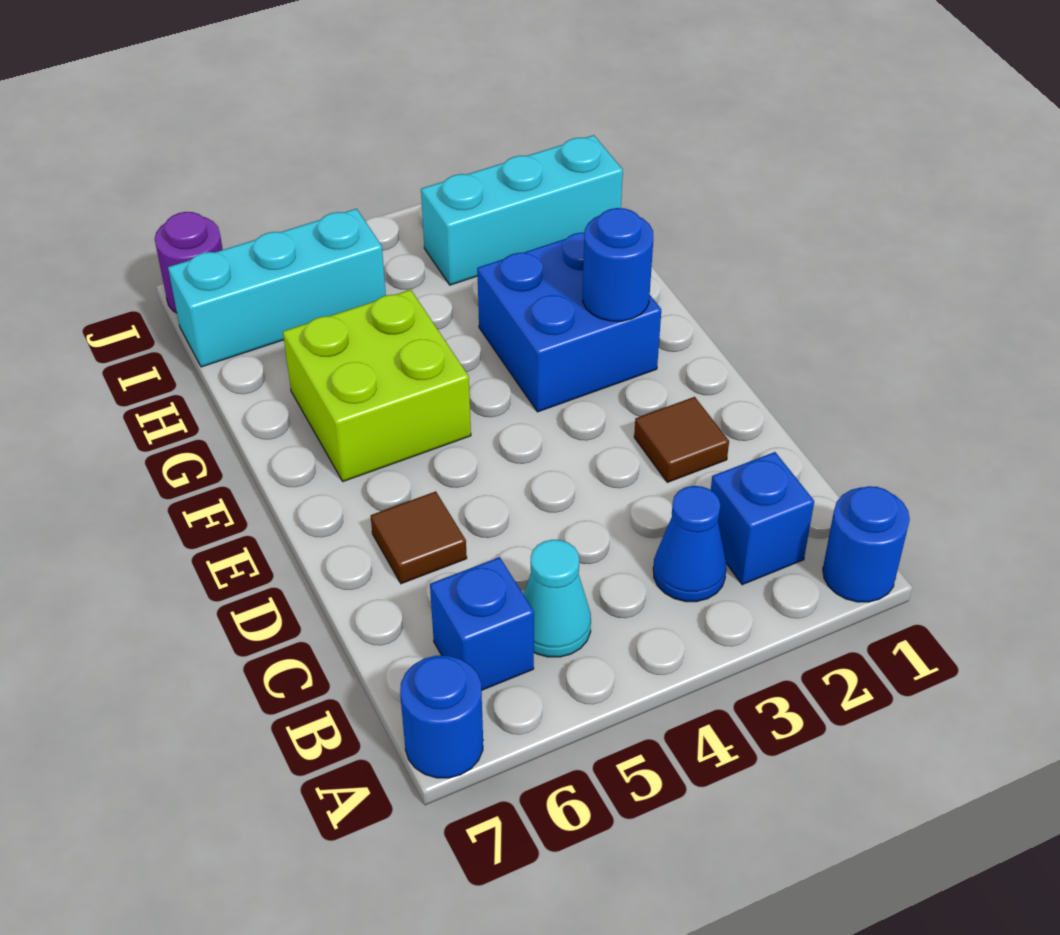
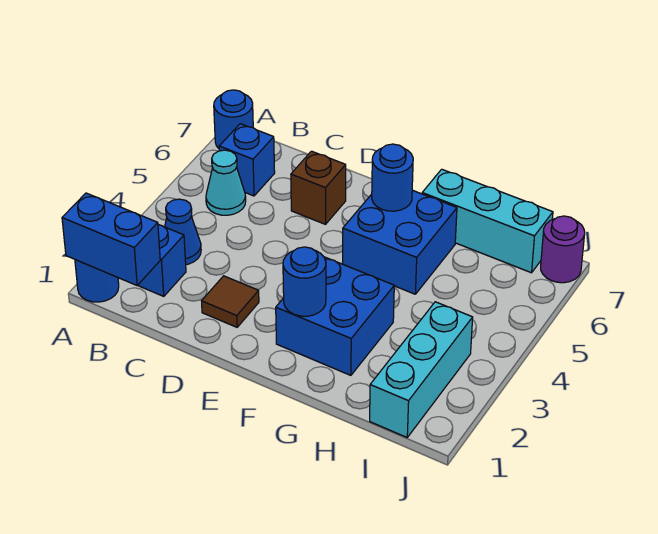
none -> blue brick A1:B1 level 2
brown tile D6 level 1 -> brown brick D6 level 1
lime brick F5:G6 level 1 -> blue brick F5:G6 level 1
none -> blue round brick F6 level 2
cyan brick I5:I7 level 1 -> cyan brick G7:I7 level 1

